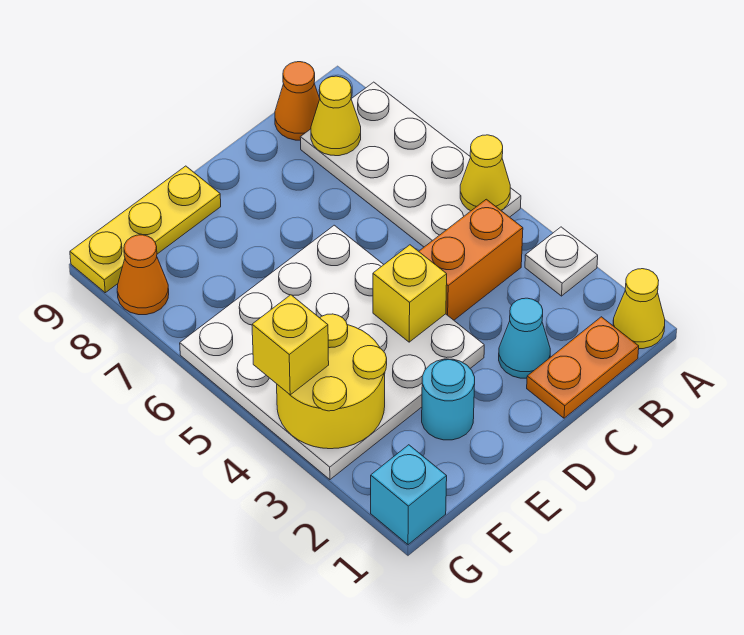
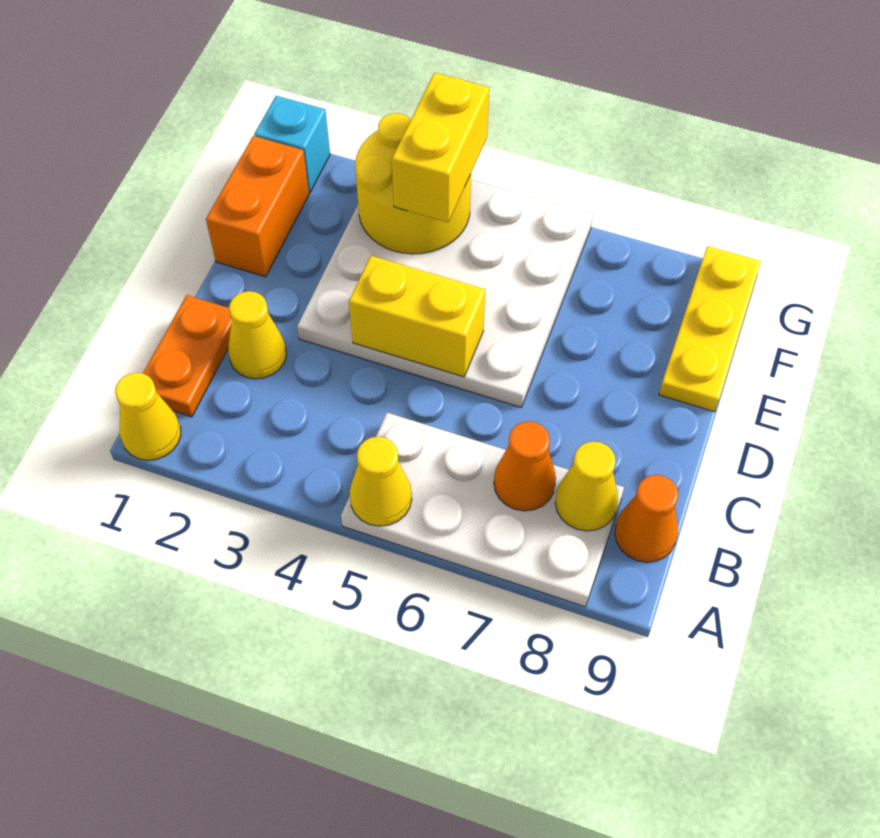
white plate A3 level 1 -> none
orange brick B4:C4 level 1 -> orange brick E1:F1 level 1
cyan cone C2 level 1 -> yellow cone C2 level 1
yellow brick D4 level 2 -> yellow brick D4:D5 level 2
cyan round brick E2 level 1 -> none
yellow brick G4 level 3 -> yellow brick F4:G4 level 3
orange cone G8 level 1 -> orange cone B7 level 2

